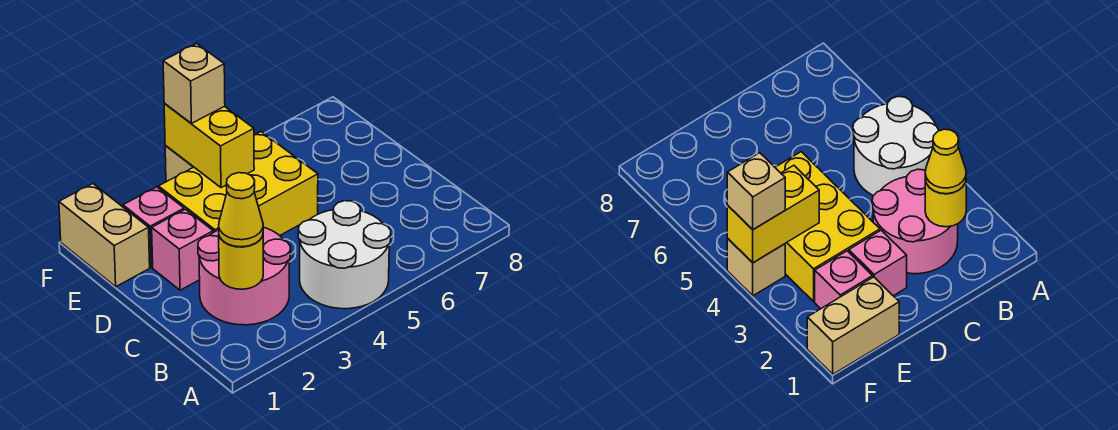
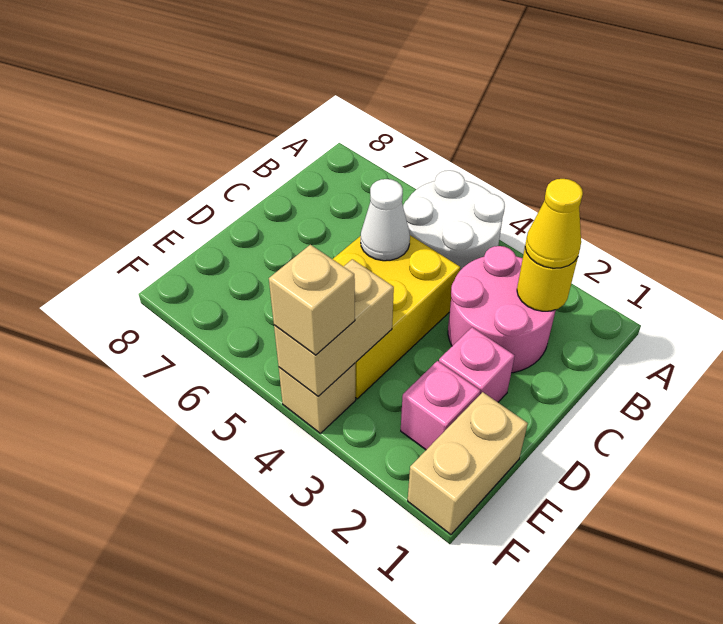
none -> white cone C5 level 2
yellow brick D3:E5 level 1 -> yellow brick C4:E5 level 1
yellow brick E4:F4 level 2 -> tan brick E4:F4 level 2

